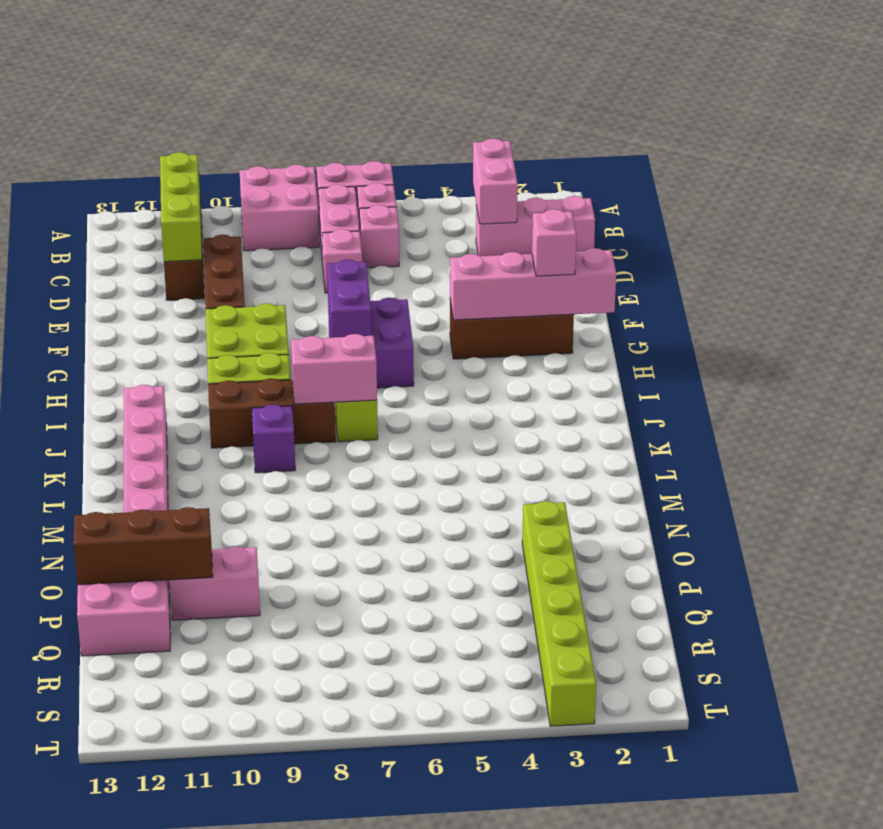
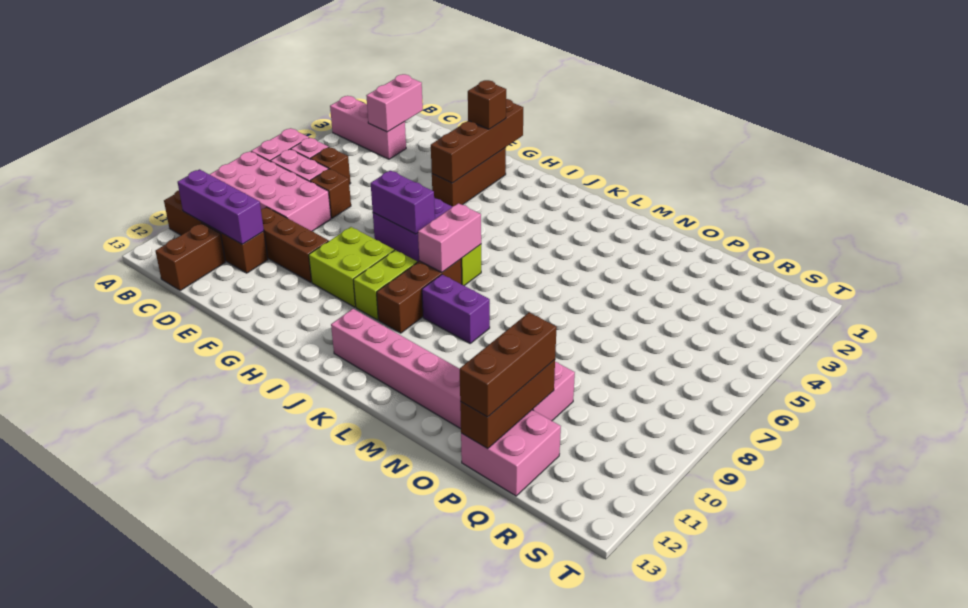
pink brick A8:B9 level 1 -> pink brick A8:D9 level 1
pink brick B3:C3 level 2 -> pink brick C2:C3 level 2
lime brick B11:D11 level 2 -> purple brick B11:D11 level 2
pink brick C1:C3 level 1 -> pink brick A3:C3 level 1
pink brick C6 level 1 -> brown brick C6 level 1
none -> brown brick C12:C13 level 1
pink brick D7 level 1 -> brown brick D7 level 1
pink brick G1:G4 level 2 -> brown brick G1:G4 level 2
pink brick G2 level 3 -> brown brick G2 level 3
purple brick K9 level 1 -> purple brick K9:L9 level 1
lime brick O3:T3 level 1 -> none
none -> brown brick P11:P13 level 3

